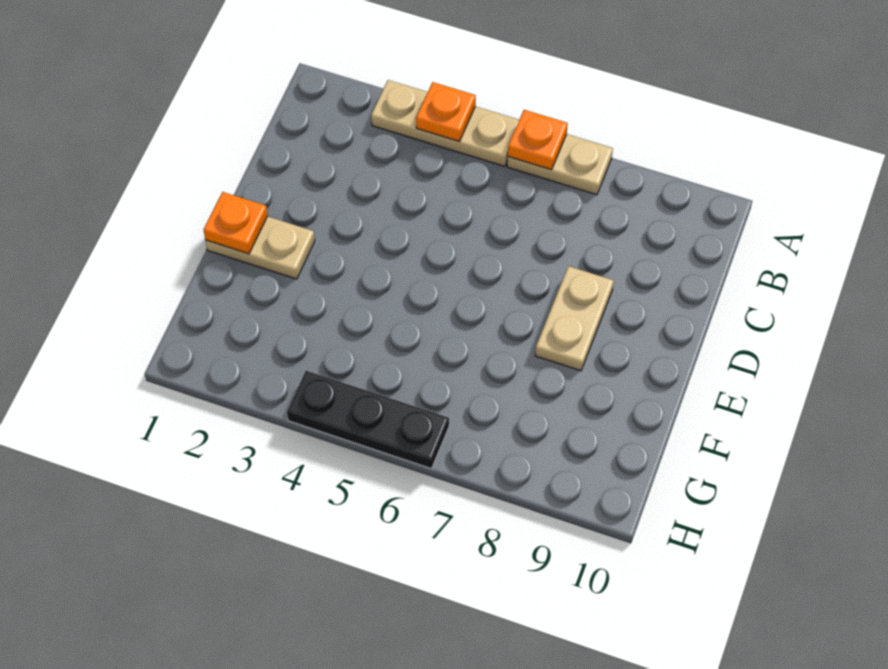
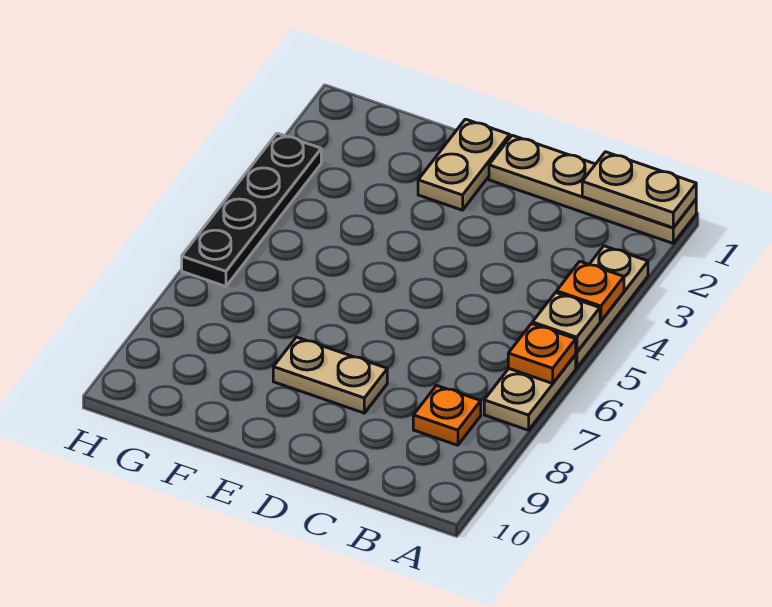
none -> tan plate A1:D1 level 1
none -> tan plate A1:B1 level 2
none -> tan plate A5 level 2
orange plate E1 level 2 -> orange plate B8 level 1
black plate H4:H6 level 1 -> black plate H3:H6 level 1

